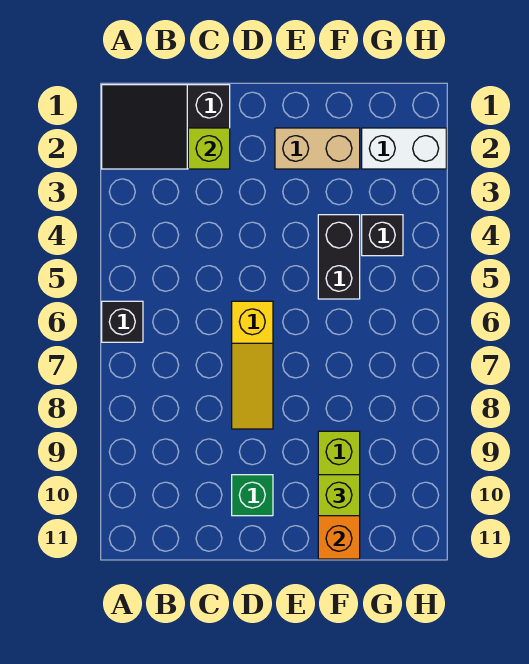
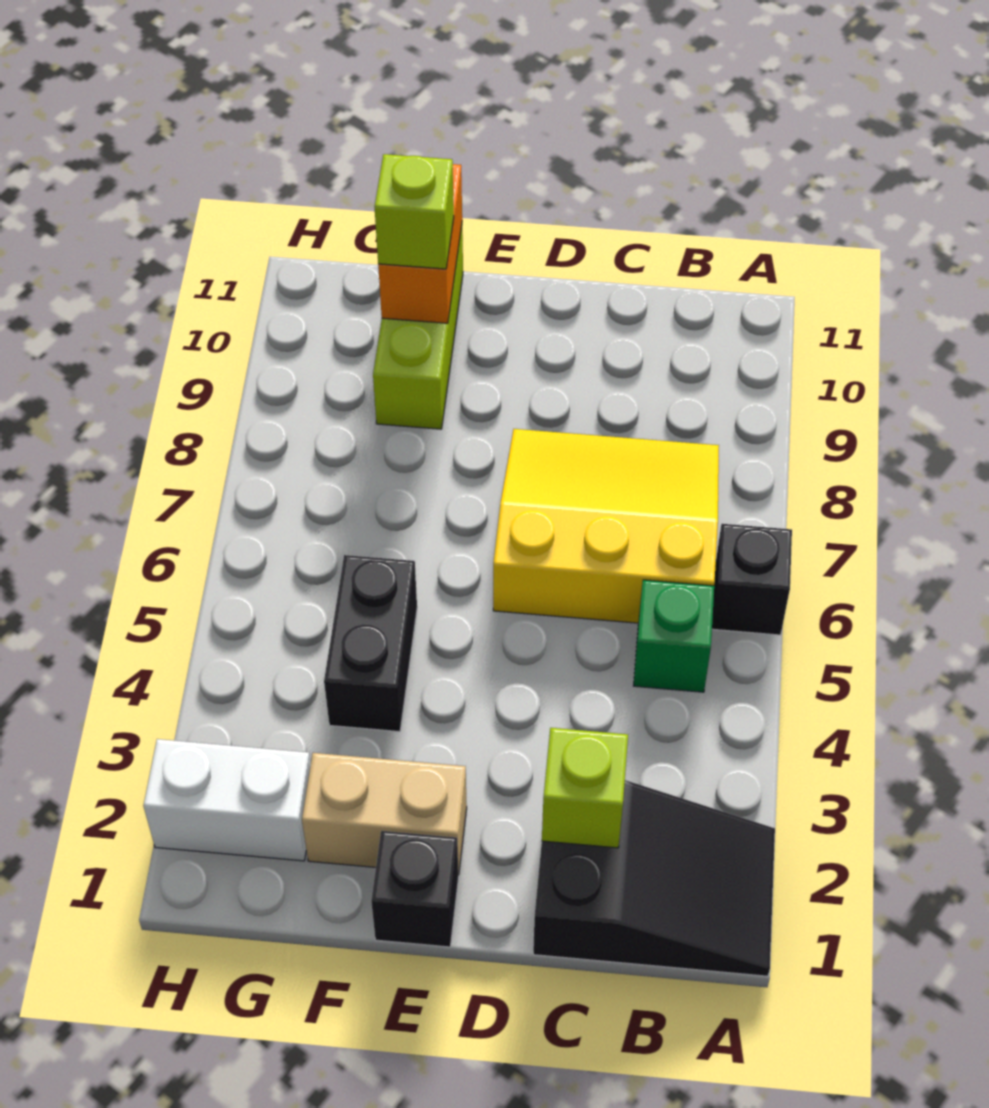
yellow slope D6:D8 level 1 top 6 -> yellow slope B6:D8 level 1 top 6
green brick D10 level 1 -> green brick B5 level 1
black brick G4 level 1 -> black brick E1 level 1

